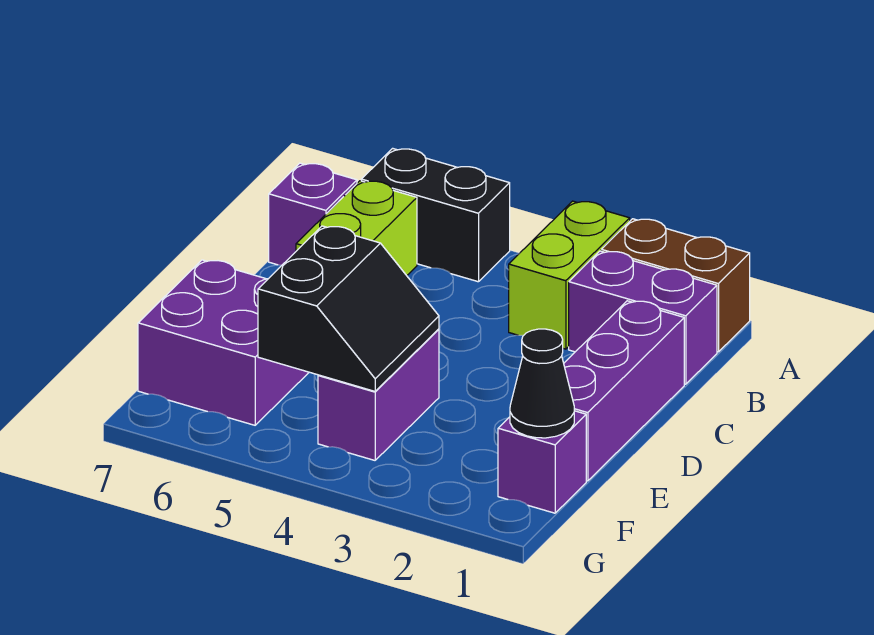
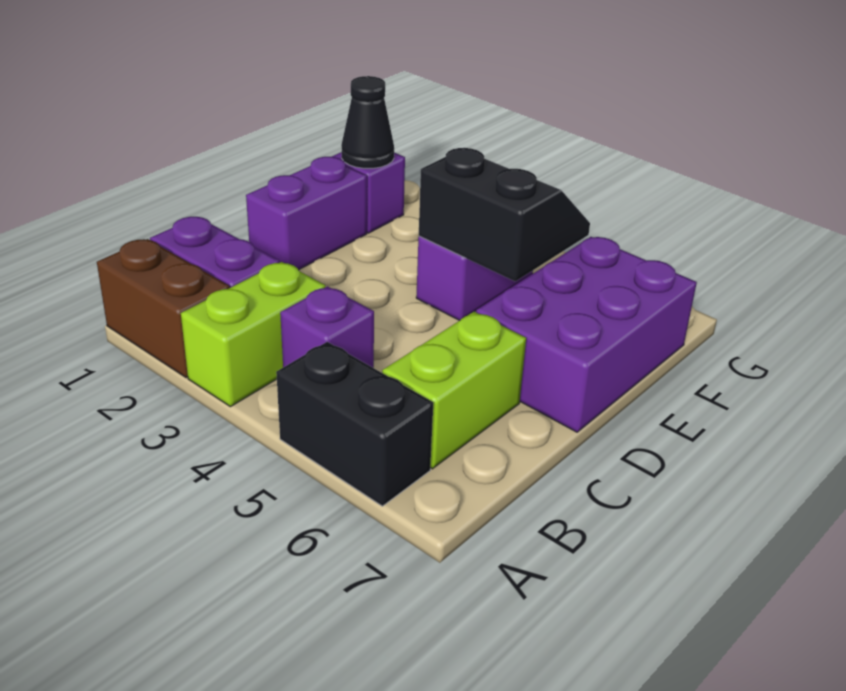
purple brick B7 level 1 -> purple brick B4 level 1
purple brick C1:E1 level 1 -> purple brick D1:E1 level 1
black slope E4:F5 level 2 top 5 -> black slope E4:F5 level 2 top E
purple brick E6:F7 level 1 -> purple brick D6:F7 level 1

